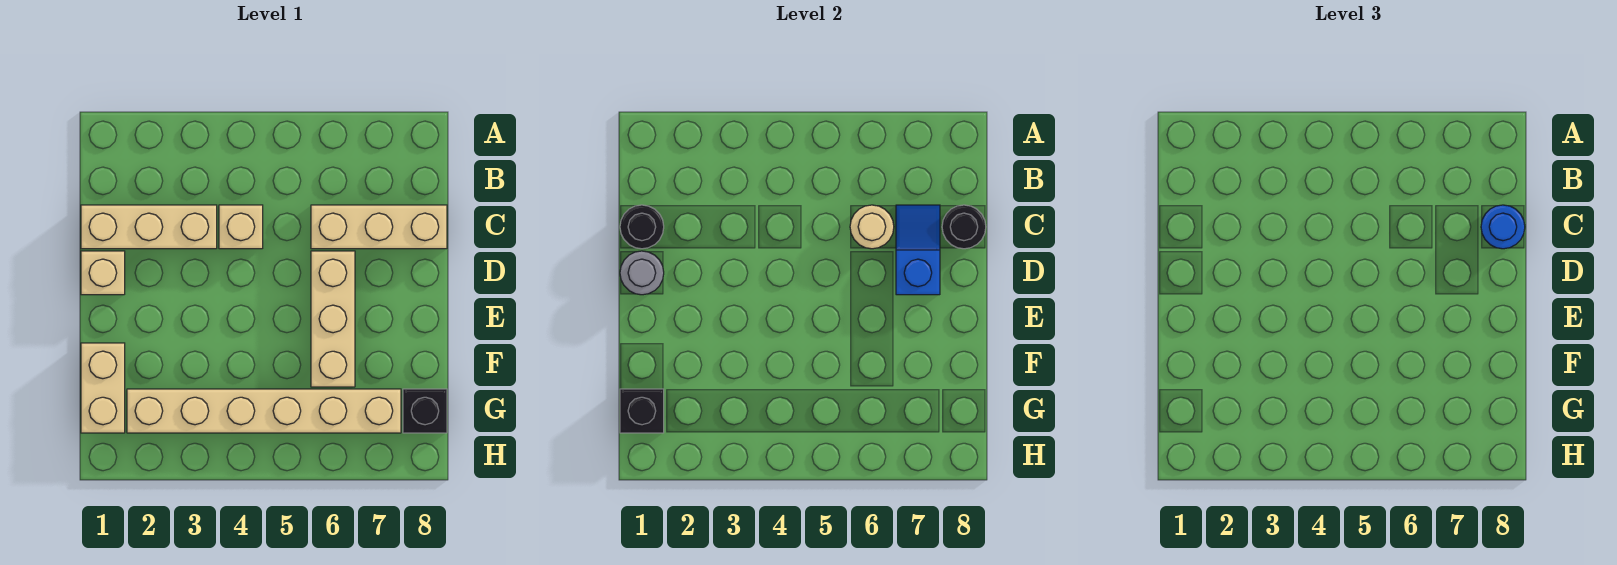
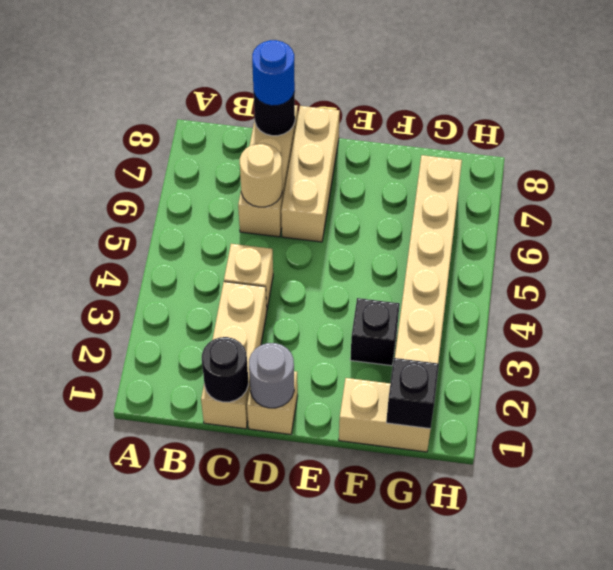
blue slope C7:D7 level 2 top D -> none
tan brick D6:F6 level 1 -> tan brick D6:D8 level 1
black brick G8 level 1 -> black brick F3 level 1

